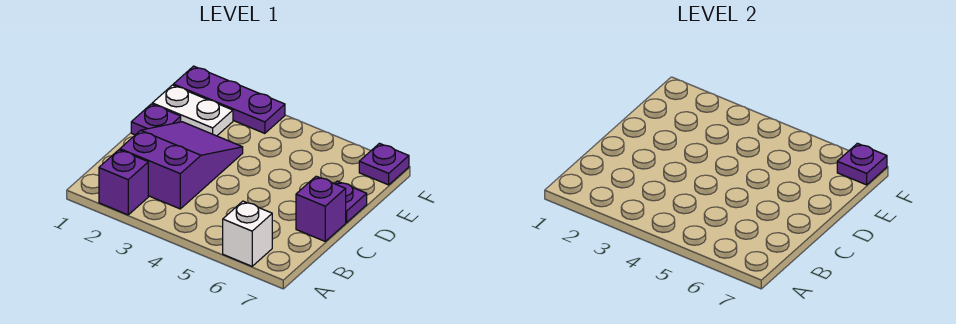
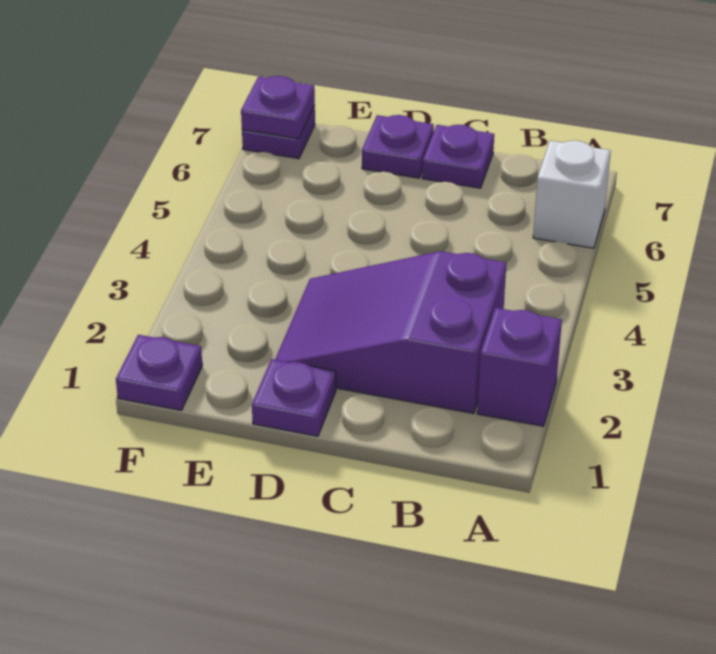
purple brick C7 level 1 -> purple plate C7 level 1
white plate E1:E2 level 1 -> none
purple plate F1:F3 level 1 -> purple plate F1 level 1

